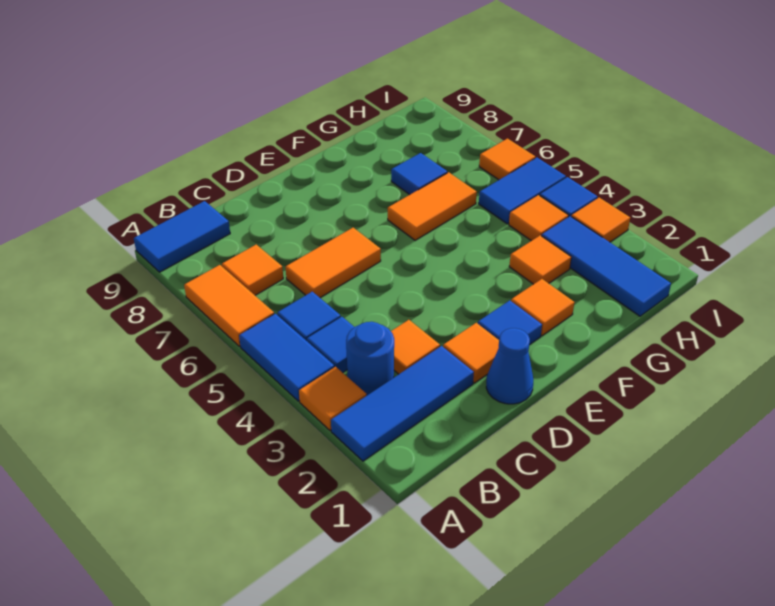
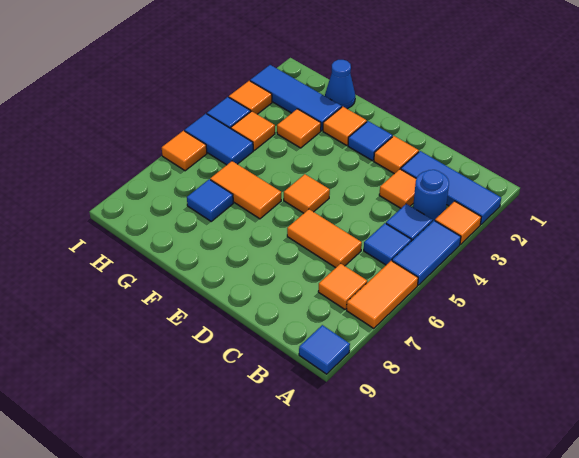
blue tile A9:B9 level 1 -> blue tile A9 level 1
blue cone D1 level 1 -> blue cone G1 level 1
none -> orange tile E5 level 1
blue tile H1:H3 level 1 -> blue tile G2:I2 level 1

